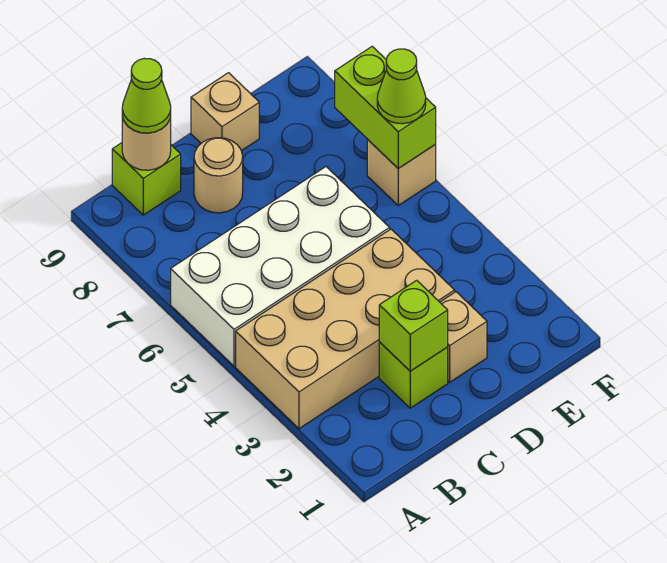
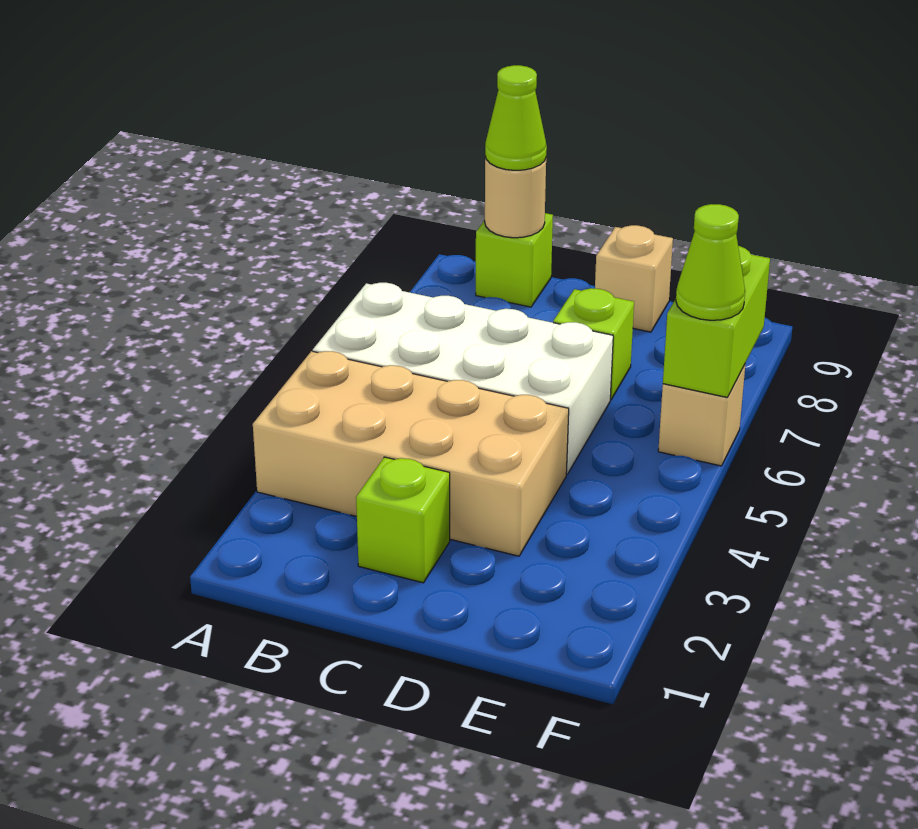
lime brick C2 level 2 -> lime brick D7 level 1
tan round brick C8 level 1 -> none
tan brick D2 level 1 -> none

